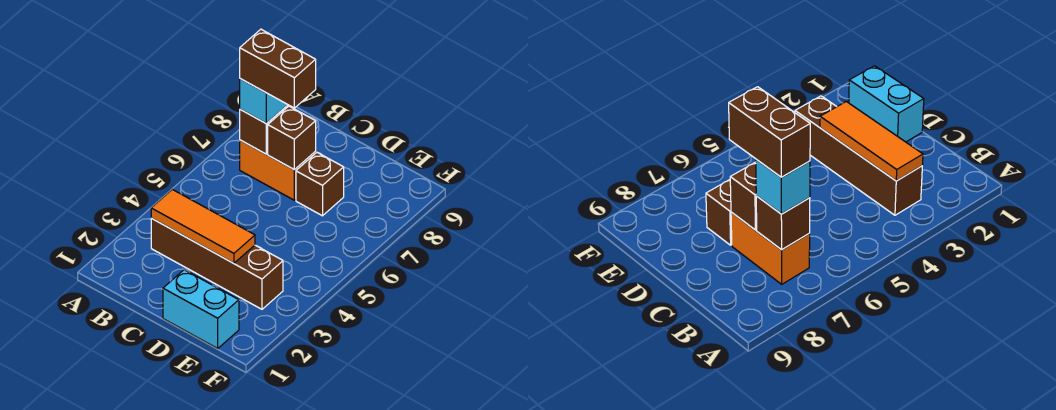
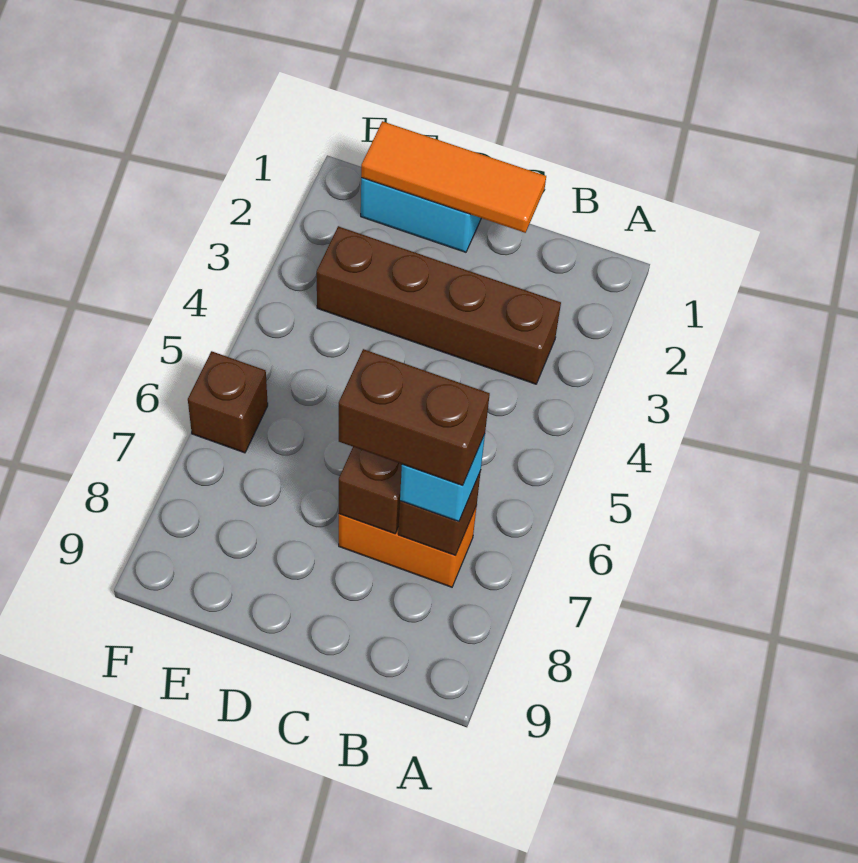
orange tile B3:D3 level 2 -> orange tile C1:E1 level 2
brown brick D7 level 1 -> brown brick F6 level 1

